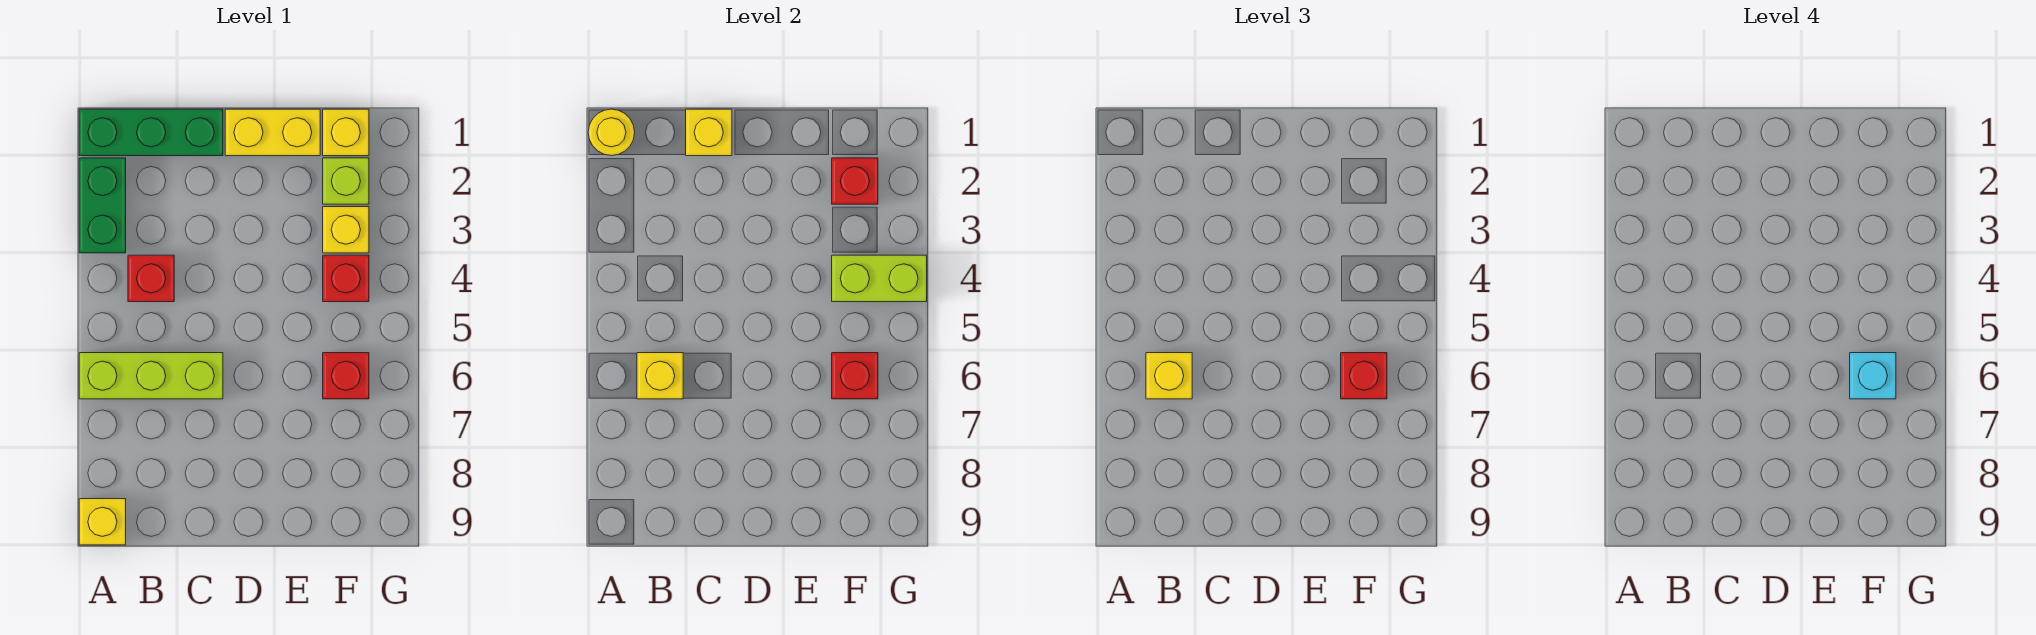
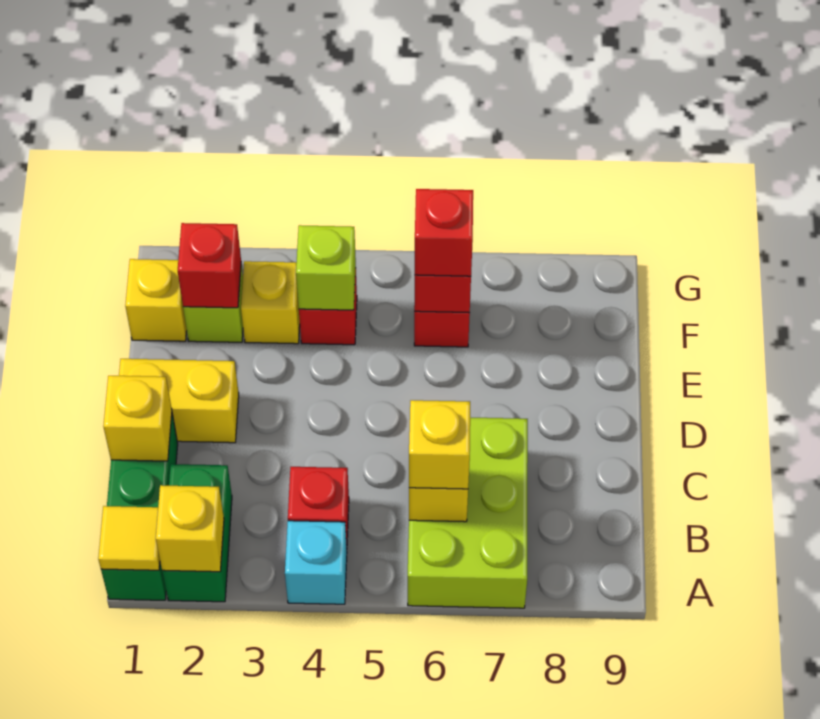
yellow round brick A1 level 2 -> yellow tile A1 level 2
green brick A2:A3 level 1 -> green brick A2:B2 level 1
lime brick A6:C6 level 1 -> lime brick A6:C7 level 1
yellow brick A9 level 1 -> yellow brick A2 level 2
yellow brick D1:E1 level 1 -> yellow brick D1:D2 level 1
lime brick F4:G4 level 2 -> lime brick F4 level 2
cyan brick F6 level 4 -> cyan brick A4 level 1

